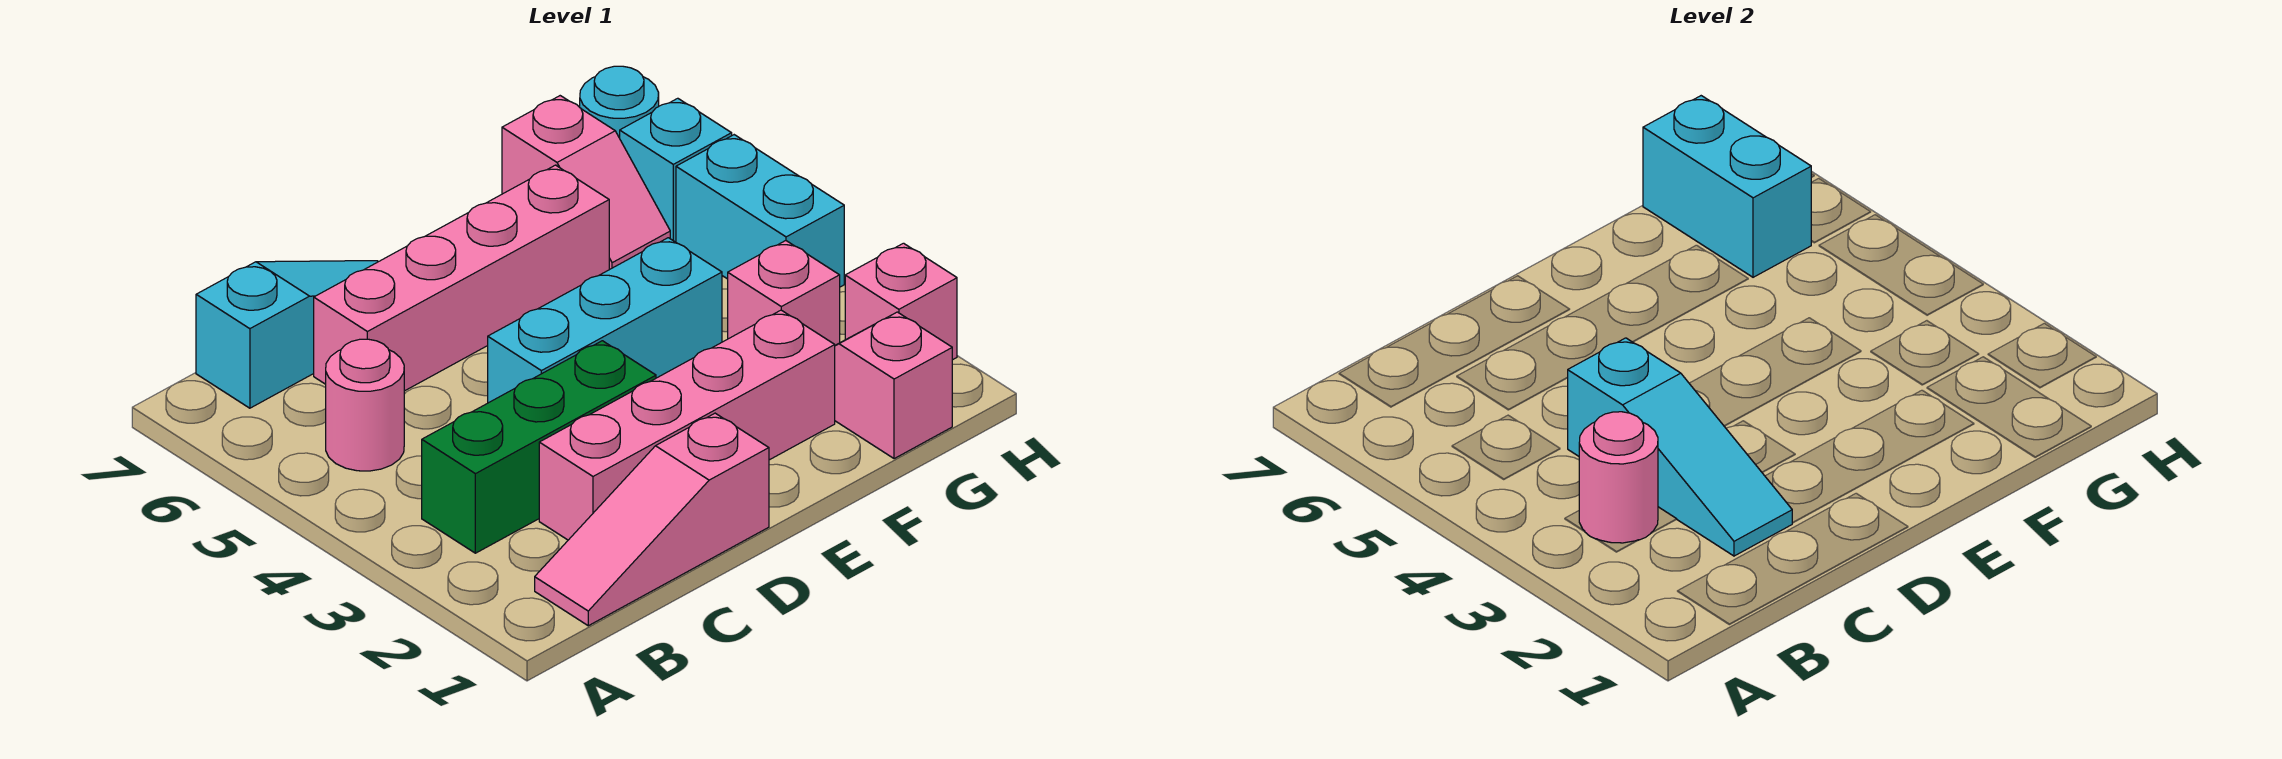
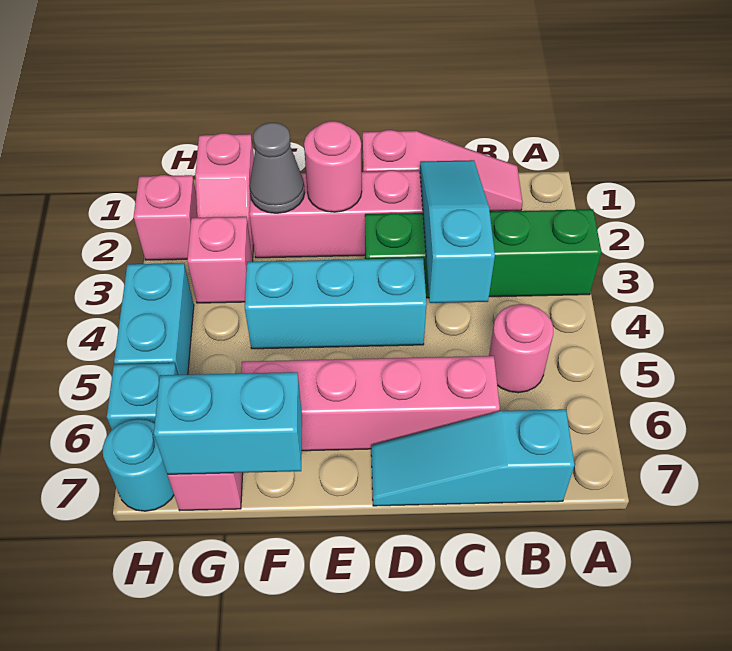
green brick B3:D3 level 1 -> green brick A3:D3 level 1
pink round brick B3 level 2 -> pink round brick E2 level 2
none -> grey cone F2 level 2
cyan brick G6:G7 level 2 -> cyan brick F7:G7 level 2

